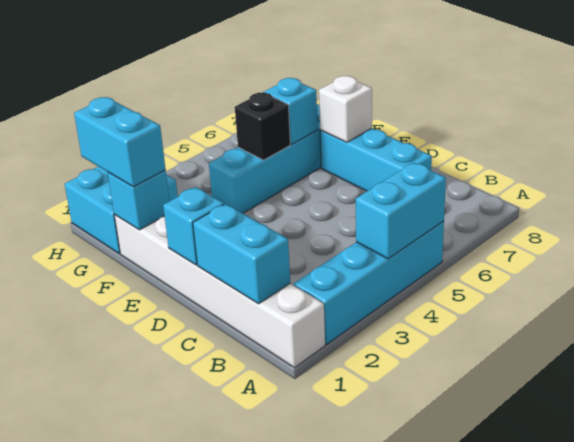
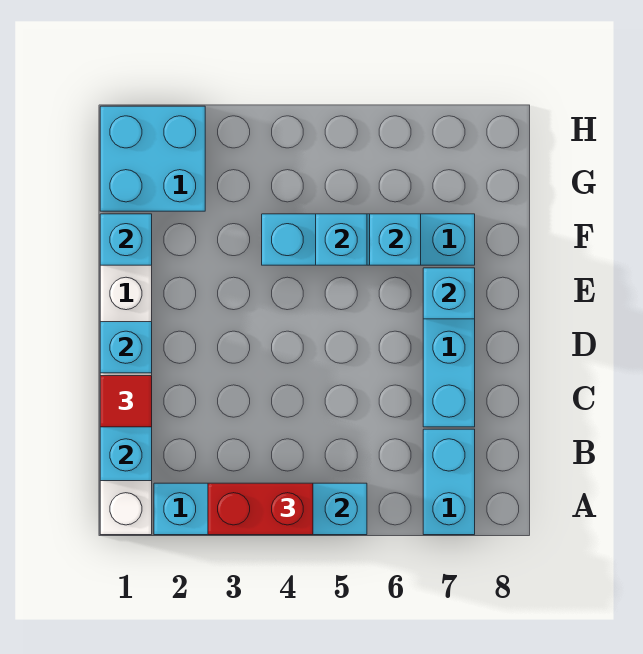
none -> red brick A3:A4 level 3
none -> red tile C1 level 3
white brick E7 level 2 -> cyan brick E7 level 2
cyan brick F1:G1 level 3 -> cyan brick A7:B7 level 1
black brick F5 level 2 -> cyan brick F5 level 2

